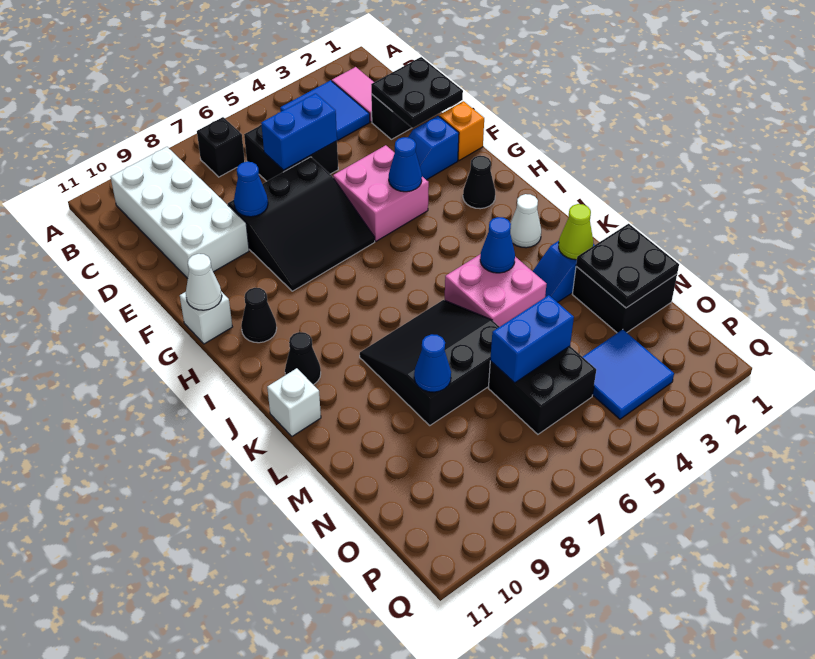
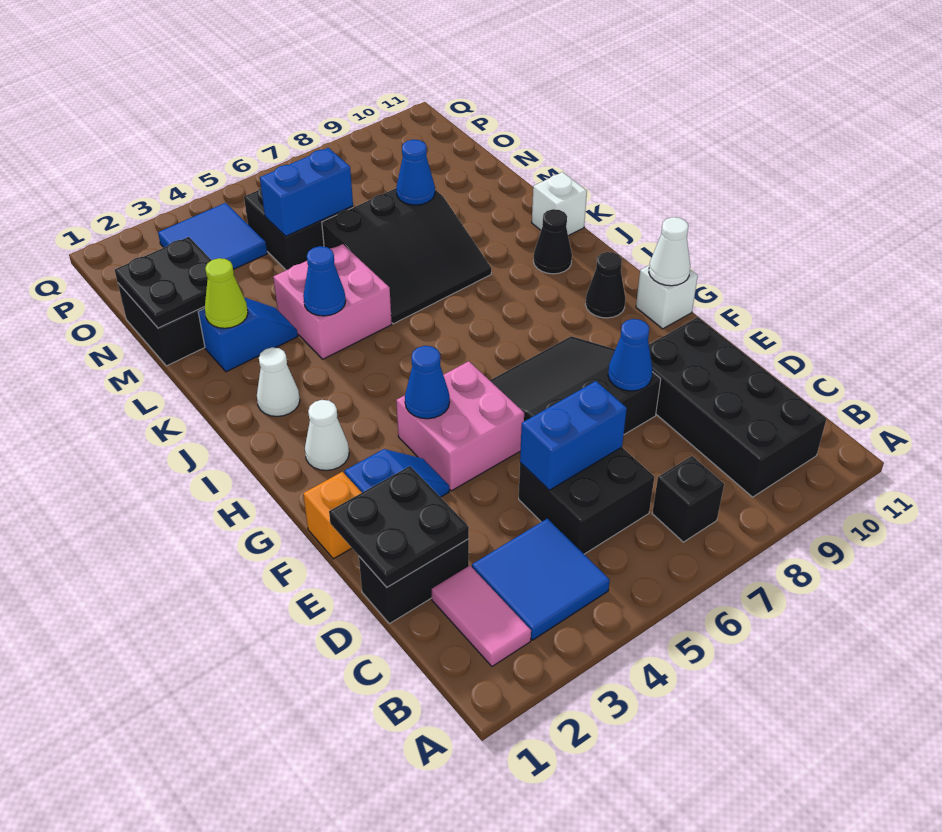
white brick B9:E10 level 1 -> black brick B9:E10 level 1
black cone H2 level 1 -> white cone H2 level 1

